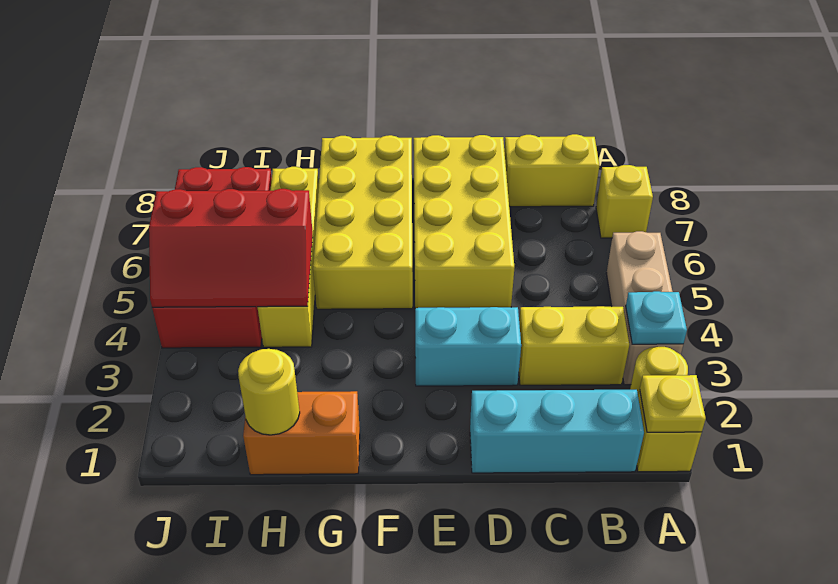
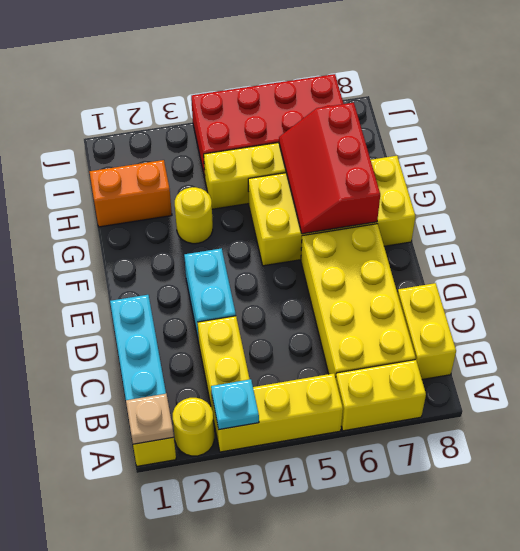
yellow plate A1 level 2 -> tan plate A1 level 2
tan brick A3:A5 level 1 -> yellow brick A3:A5 level 1
yellow brick A7 level 1 -> yellow brick A6:A7 level 1
yellow brick D5:E8 level 1 -> yellow brick B6:E7 level 1
orange brick G1:H1 level 1 -> orange brick H1:H2 level 1
yellow round brick H1 level 2 -> yellow round brick G3 level 1
red slope H4:J5 level 2 top 5 -> red slope F6:H7 level 2 top 7

